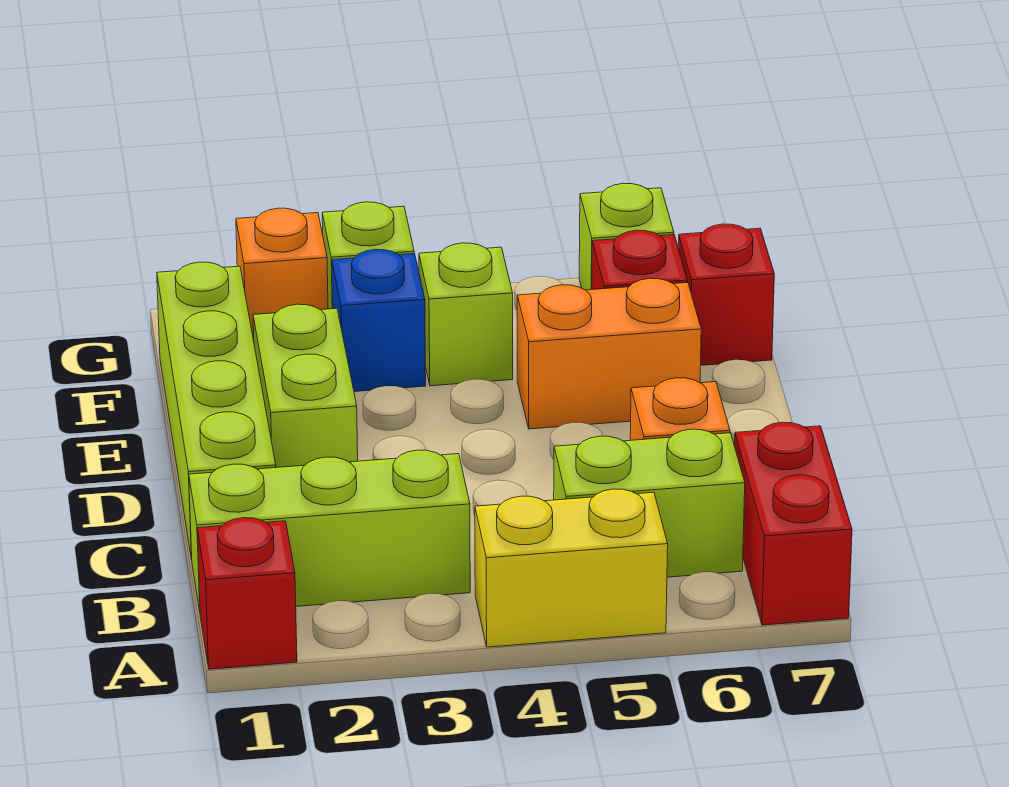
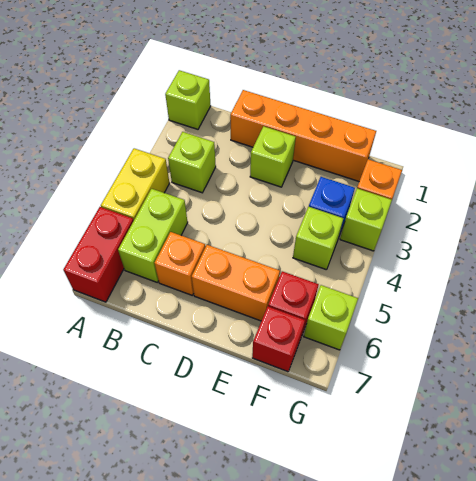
red brick A1 level 1 -> lime brick A1 level 1
red brick A7:B7 level 1 -> red brick A6:A7 level 1
lime brick B1:B3 level 1 -> lime brick B3 level 1
lime brick C1:F1 level 1 -> orange brick C1:F1 level 1
lime brick D2:E2 level 1 -> lime brick D2 level 1
orange brick E5:E6 level 1 -> orange brick D6:E6 level 1

